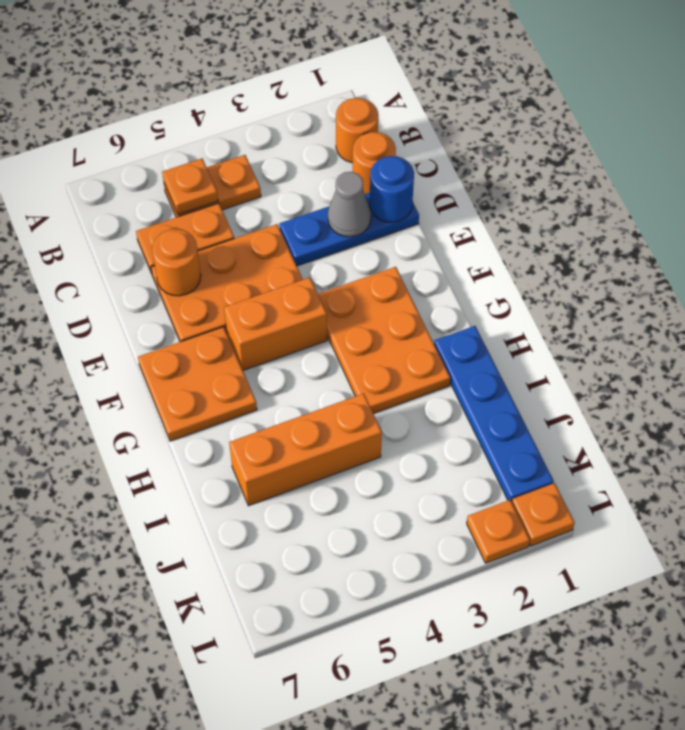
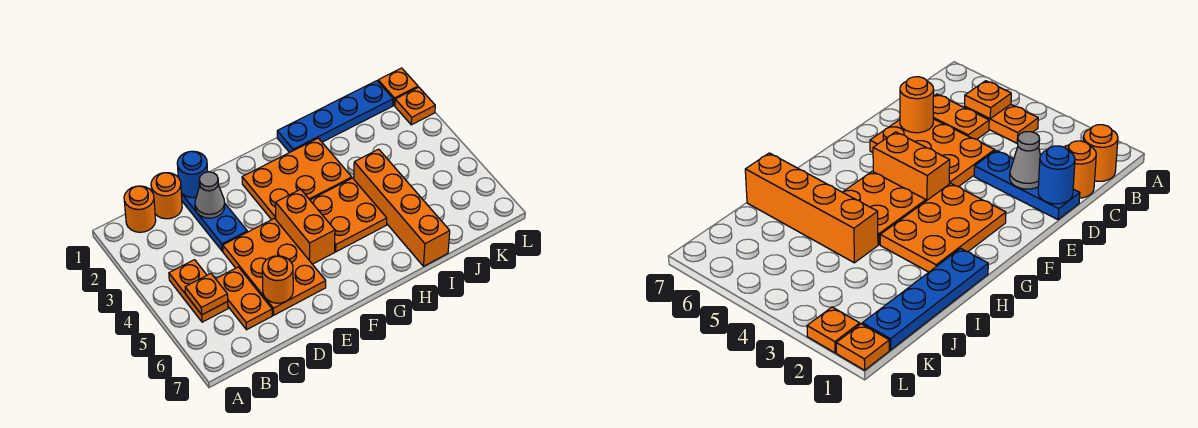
orange plate F6:G7 level 1 -> orange plate G4:H5 level 1
orange brick I4:I6 level 1 -> orange brick I4:I7 level 1

